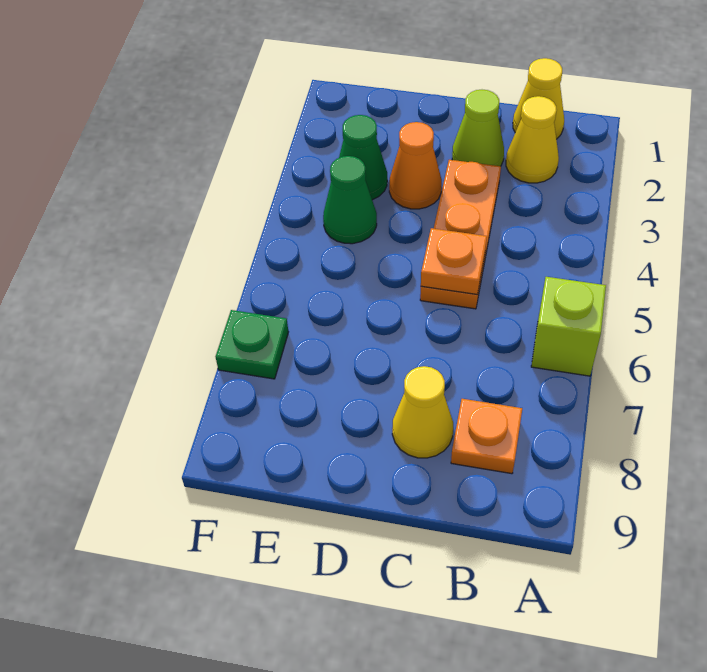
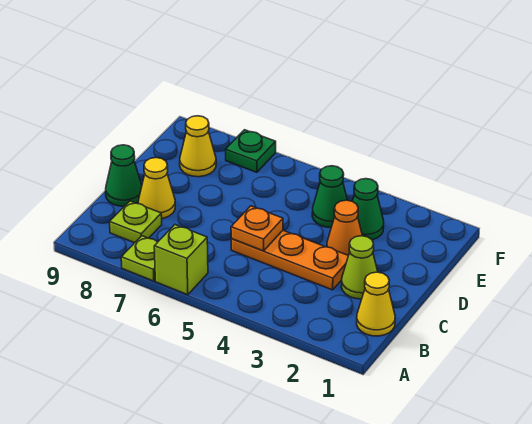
none -> lime plate A7 level 1
yellow cone B2 level 1 -> yellow cone E8 level 1
orange plate B8 level 1 -> lime plate B8 level 1
none -> green cone C9 level 1

